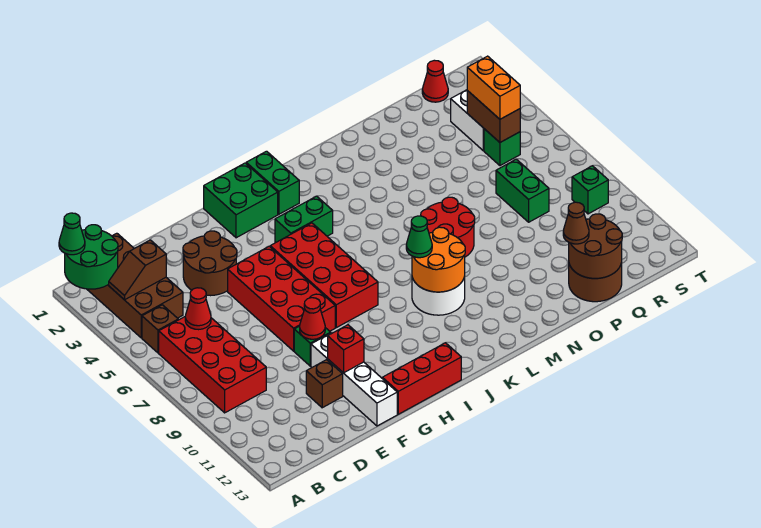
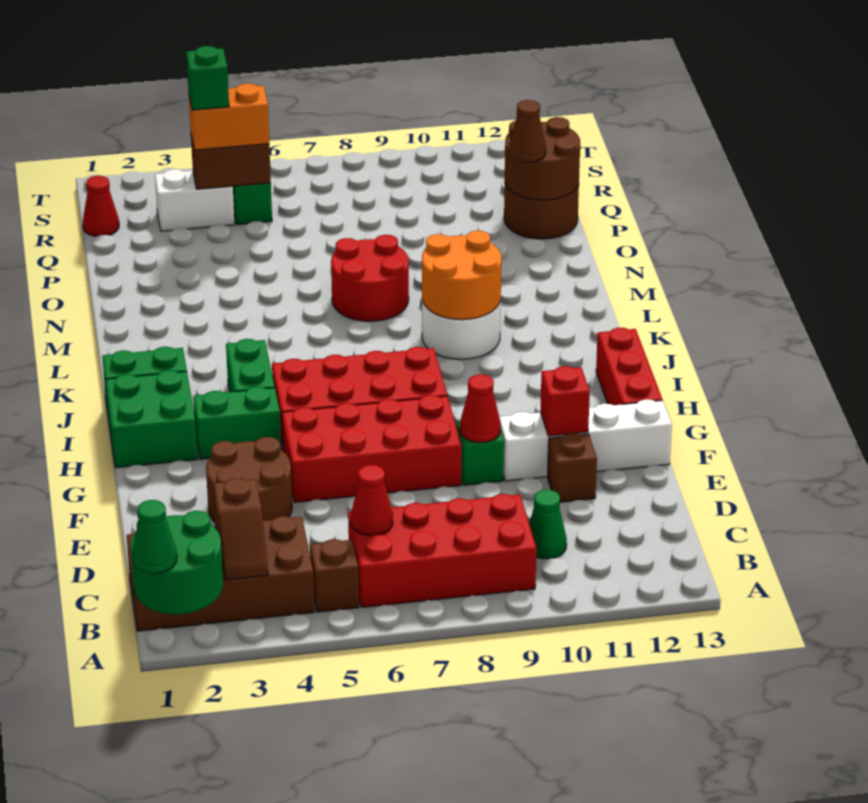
green cone K9 level 3 -> green cone C10 level 1
green brick Q7:Q8 level 1 -> green brick H3:H4 level 1
green brick S9 level 1 -> green brick R4 level 4

